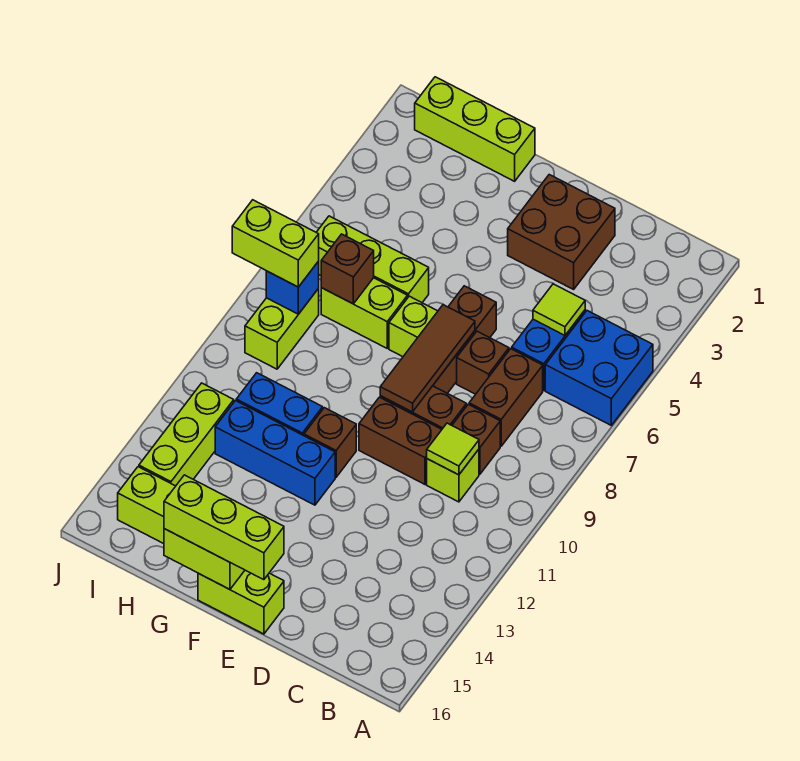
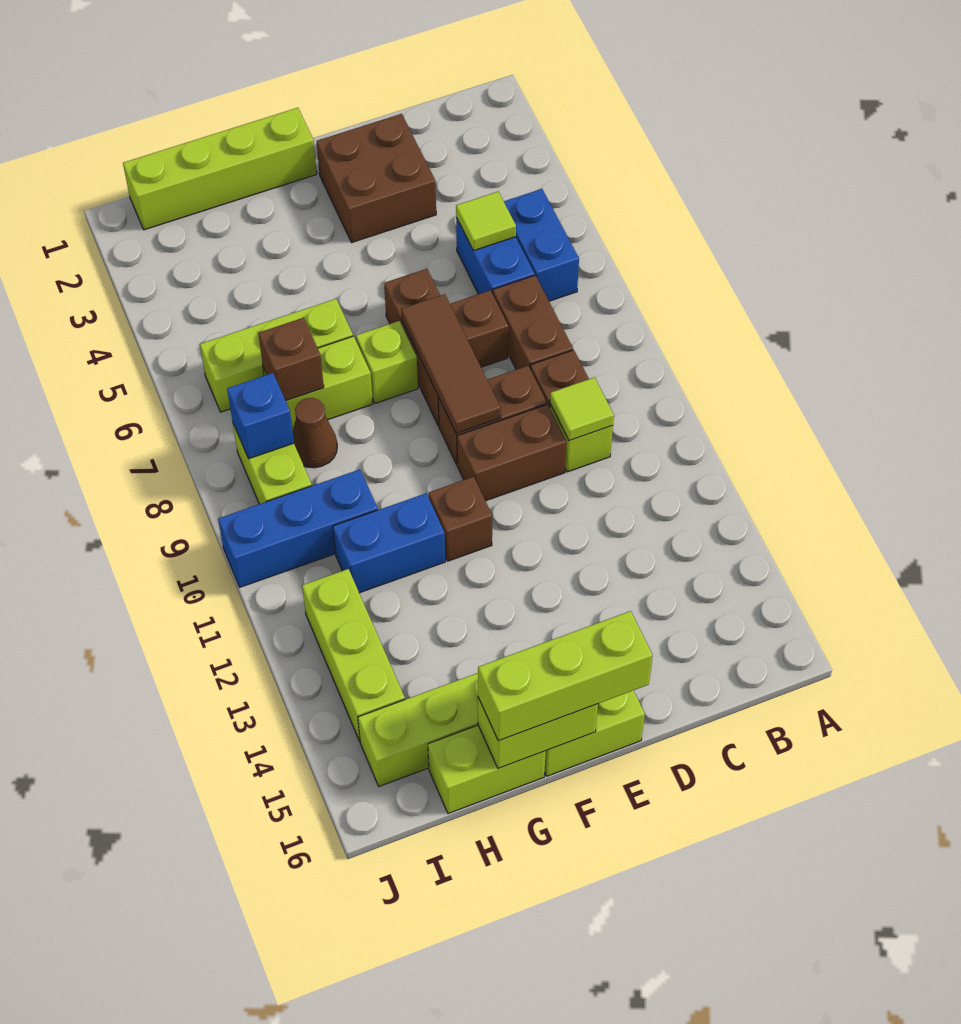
blue brick A5:B6 level 1 -> blue brick B5:B6 level 1
blue brick F12:H12 level 1 -> blue brick H10:J10 level 1
lime brick G1:I1 level 1 -> lime brick F1:I1 level 1
none -> brown cone H8 level 1
lime brick I8:J8 level 3 -> lime brick G16:H16 level 1

